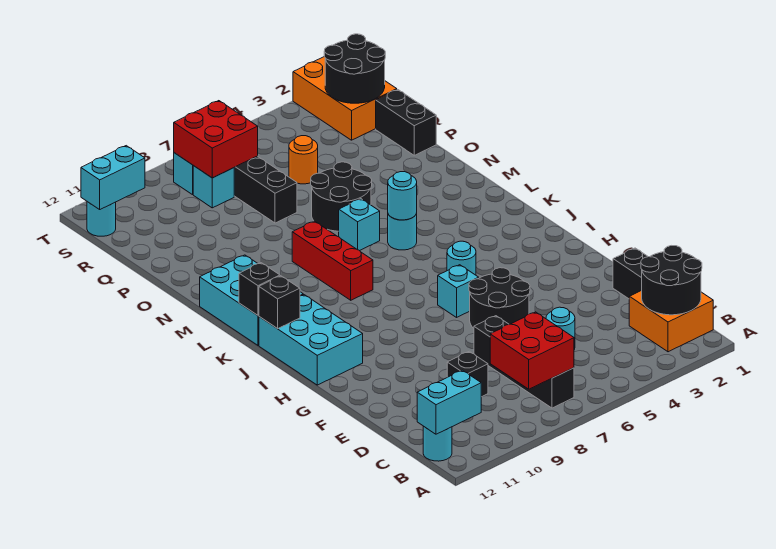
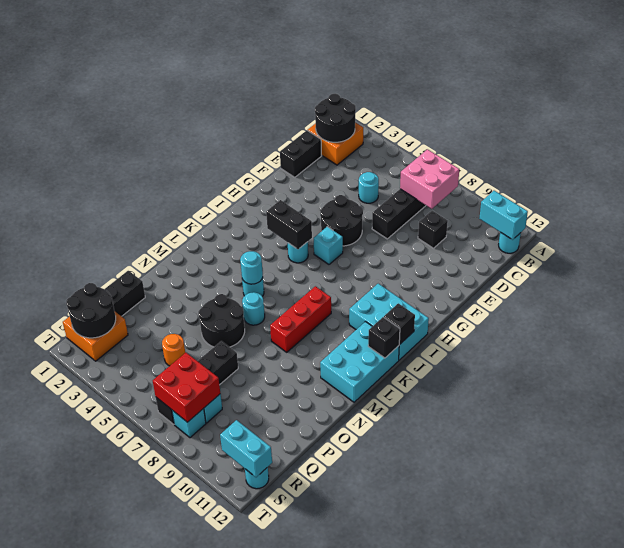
red brick B7:C8 level 2 -> pink brick B7:C8 level 2
cyan brick H11:J12 level 1 -> cyan brick I10:J12 level 1
none -> black brick I4:I5 level 2
cyan brick M6 level 1 -> cyan round brick M6 level 1
orange brick R1:T2 level 1 -> orange brick R1:S2 level 1

